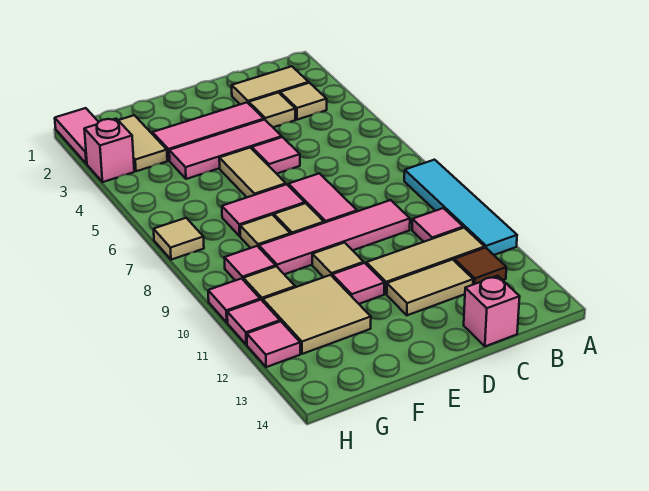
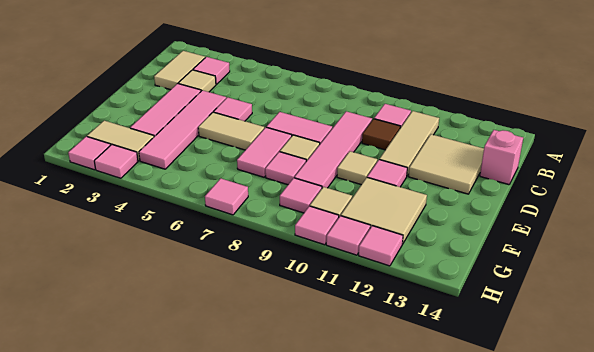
cyan tile A8:A11 level 1 -> none
tan tile B3 level 1 -> pink tile B3 level 1
brown tile B12 level 1 -> brown tile C10 level 1
tan tile C12:D12 level 1 -> tan tile C12:D13 level 1
pink tile D4:F4 level 1 -> pink tile D4:G4 level 1
tan tile F8 level 1 -> pink tile F8 level 1
pink tile H1:H2 level 1 -> pink tile H2 level 1
pink brick H3 level 1 -> pink tile H3 level 1
tan tile H7 level 1 -> pink tile H7 level 1

